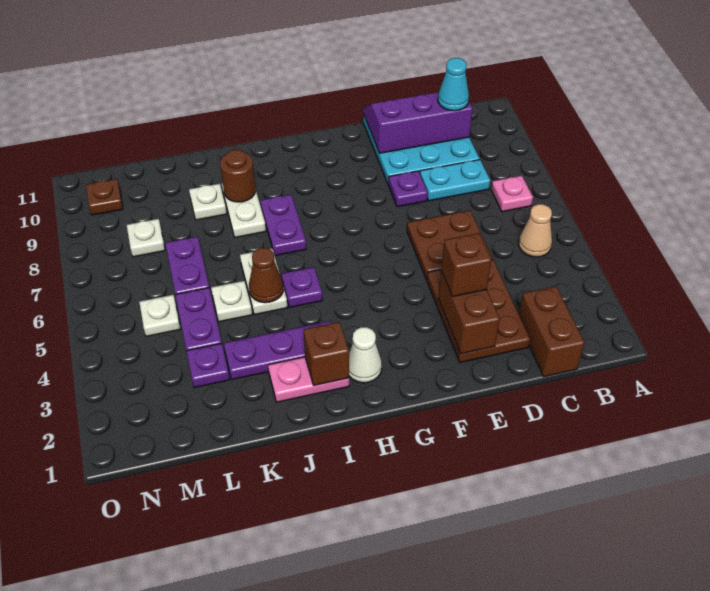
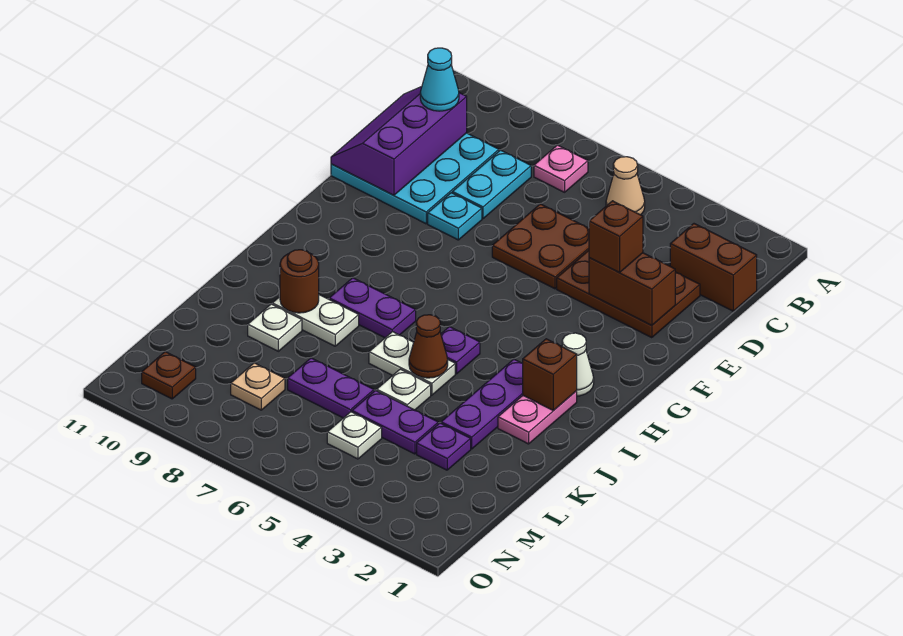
purple plate E8 level 1 -> cyan plate E8 level 1
white plate M8 level 1 -> tan plate M8 level 1

